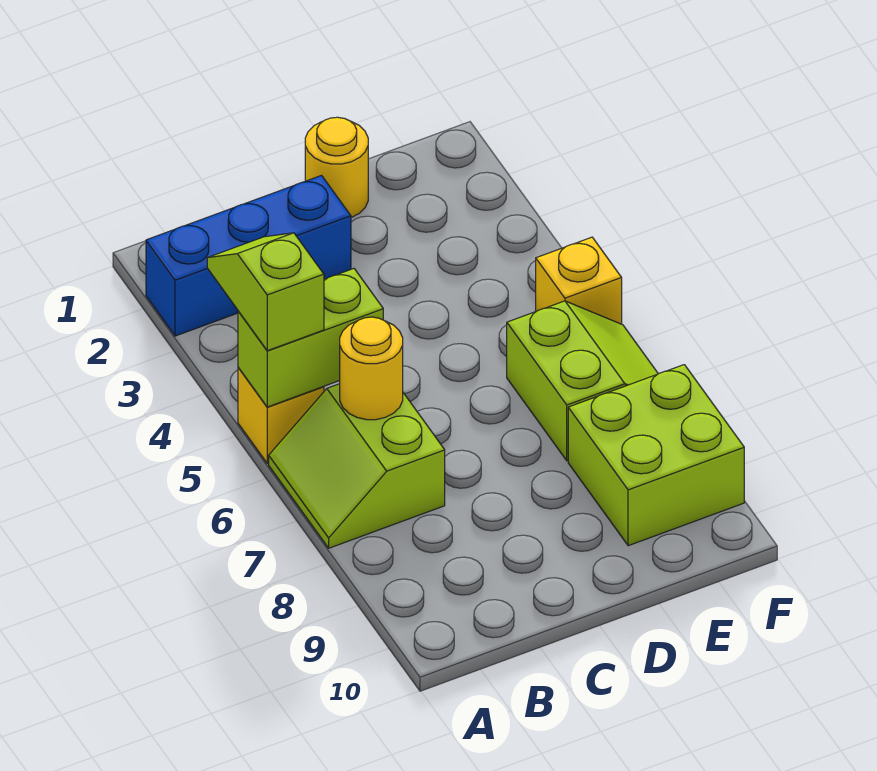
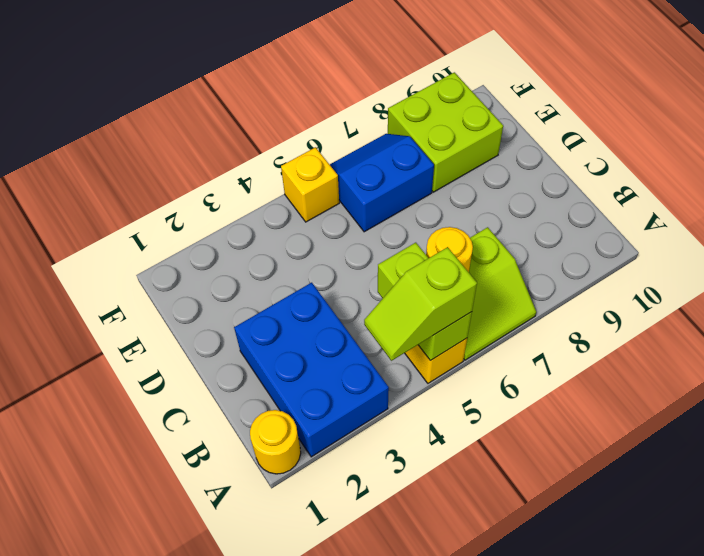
blue brick A2:C2 level 1 -> blue brick A2:C3 level 1
yellow round brick D1 level 1 -> yellow round brick A1 level 1
lime slope E6:F7 level 1 top E -> blue slope E6:F7 level 1 top E

